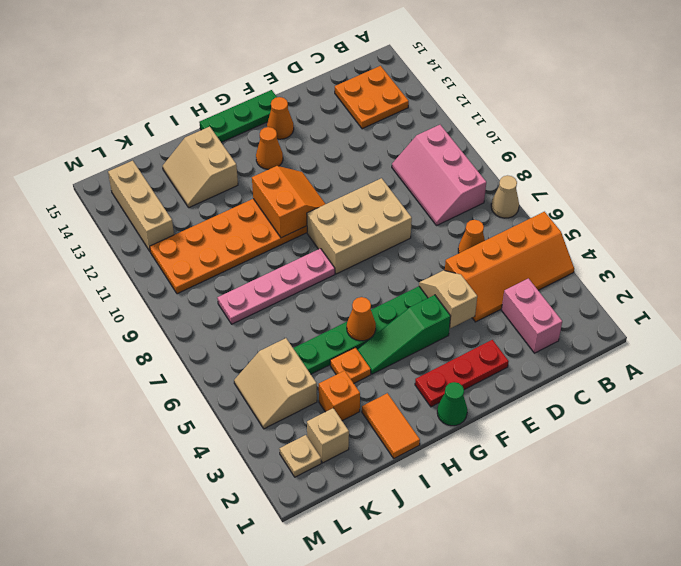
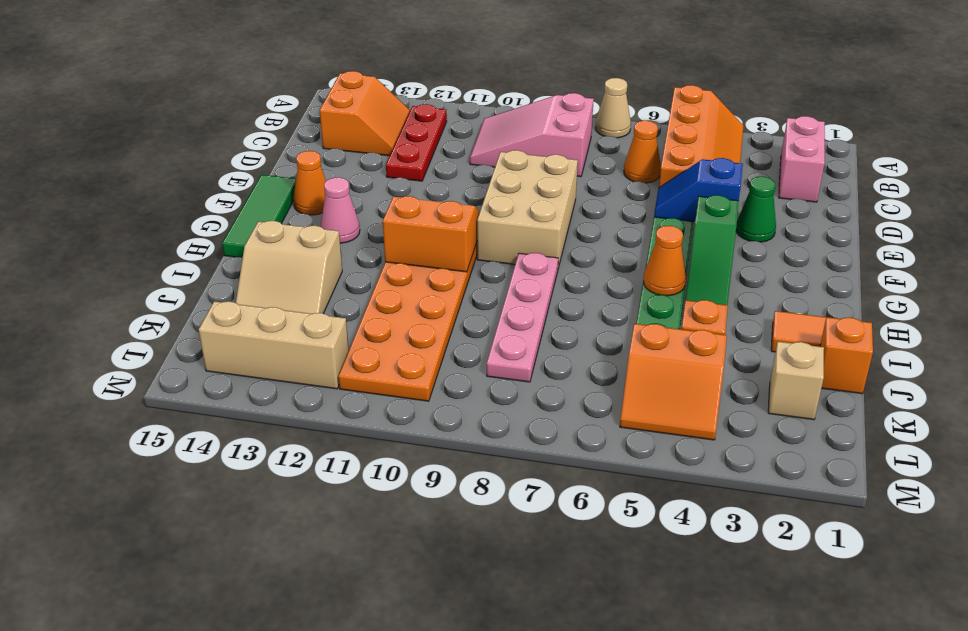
pink slope B8:C10 level 1 top B -> pink slope B8:C10 level 1 top 8
orange plate B13:C14 level 1 -> orange slope B13:C14 level 1 top 14
pink brick C2:C3 level 1 -> pink brick B2:C2 level 1
red plate E2:G2 level 1 -> red plate B12:D12 level 1
tan slope E4:E5 level 2 top 4 -> blue slope E4:E5 level 2 top 4
green plate F15:H15 level 1 -> green tile F15:H15 level 1
green cone G1 level 1 -> green cone E3 level 1
orange cone G13 level 1 -> pink cone G13 level 1
orange brick J3 level 1 -> orange brick J1 level 1
tan slope K4:L5 level 1 top K -> orange slope K4:L5 level 1 top K
tan plate L2 level 1 -> none

